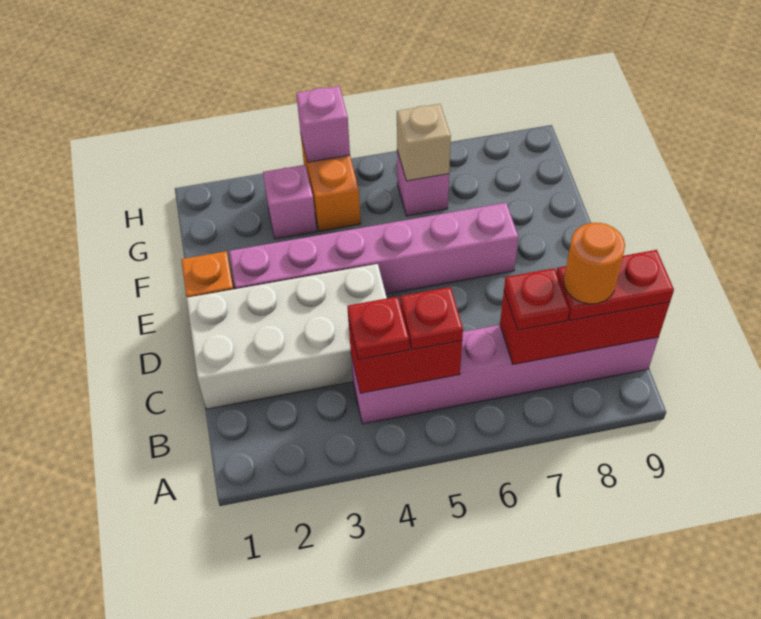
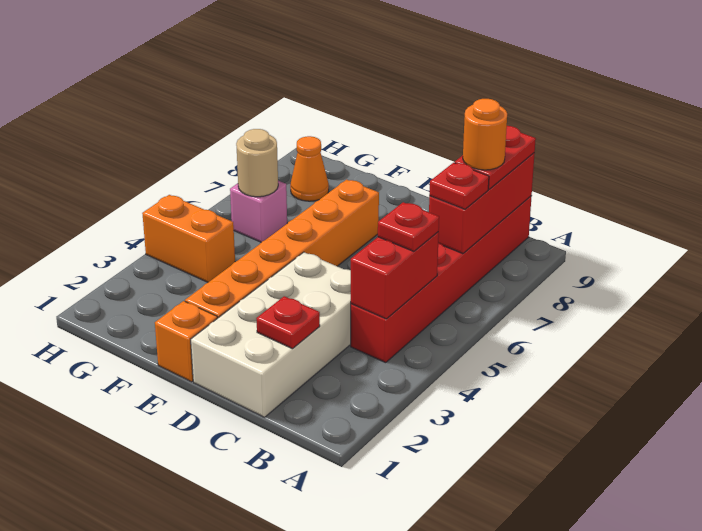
pink brick B4:B9 level 1 -> red brick B4:B9 level 1
red plate B4 level 3 -> red plate C2 level 2
pink brick E2:E7 level 1 -> orange brick E2:E7 level 1
pink brick G3 level 1 -> none
tan brick G6 level 2 -> tan round brick G6 level 2
none -> orange cone G8 level 1
pink brick H4 level 2 -> none

